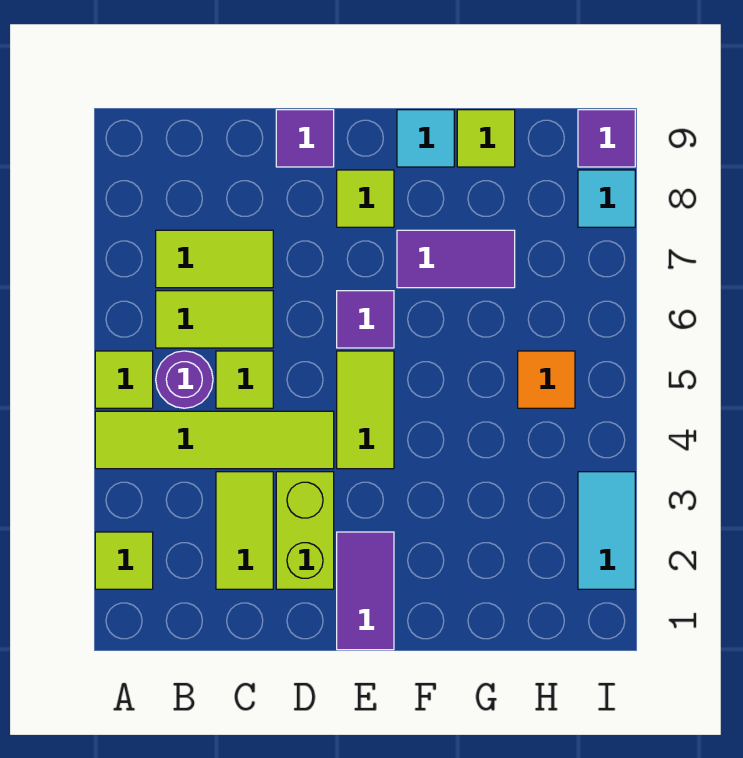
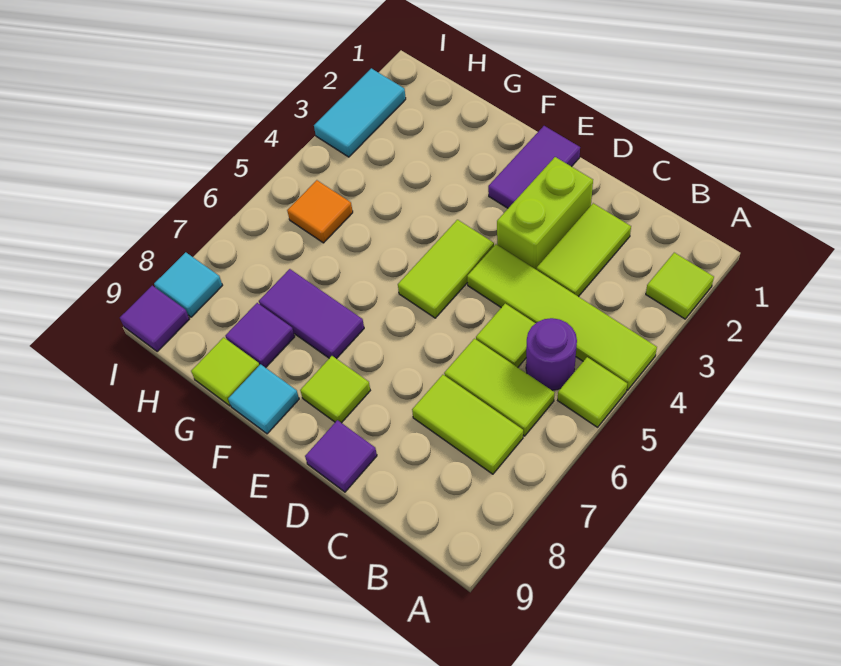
purple tile E6 level 1 -> purple tile G8 level 1

